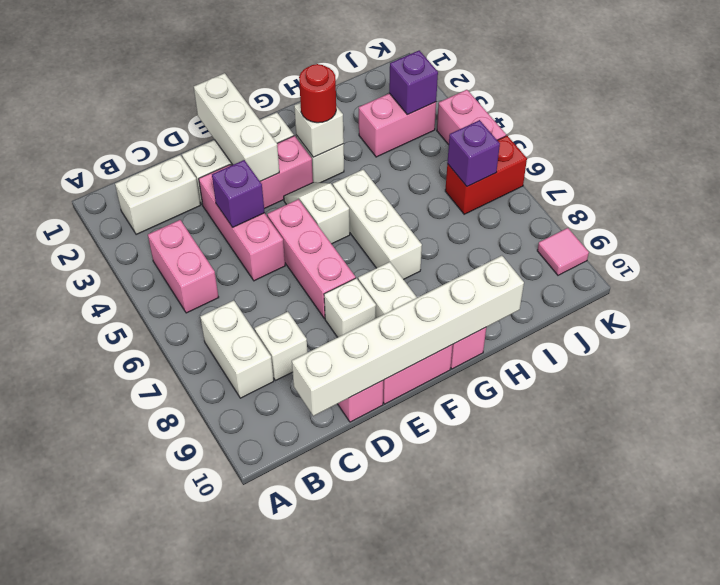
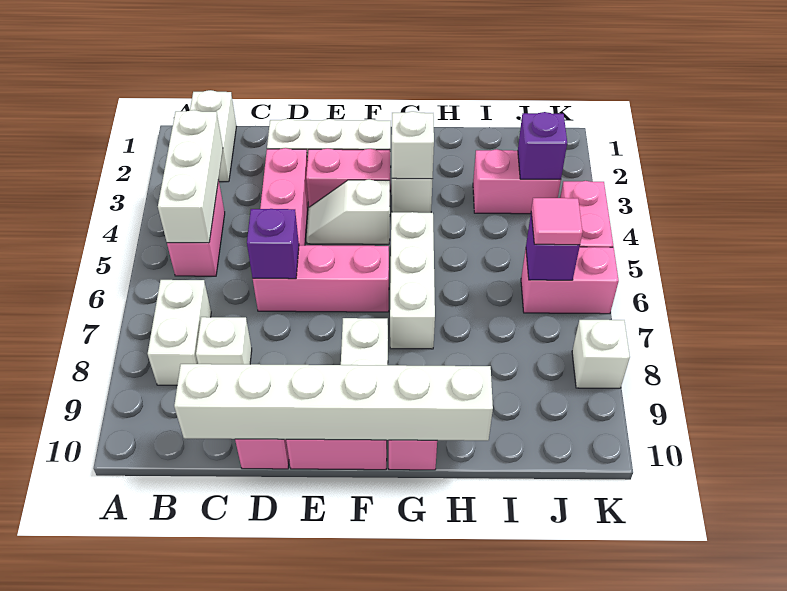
white brick B2:C2 level 1 -> white brick B1:B2 level 1
purple brick D4 level 2 -> purple brick D6 level 2
white brick E1:E3 level 2 -> white brick B3:B5 level 2
pink brick E5:E7 level 1 -> pink brick D6:F6 level 1
white brick E8 level 1 -> white brick K8 level 1
white slope F4:F5 level 1 top 5 -> white slope E4:F4 level 1 top F
red round brick G3 level 3 -> none
red brick J6:K6 level 1 -> pink brick J6:K6 level 1
pink tile K9 level 1 -> pink tile J6 level 3

